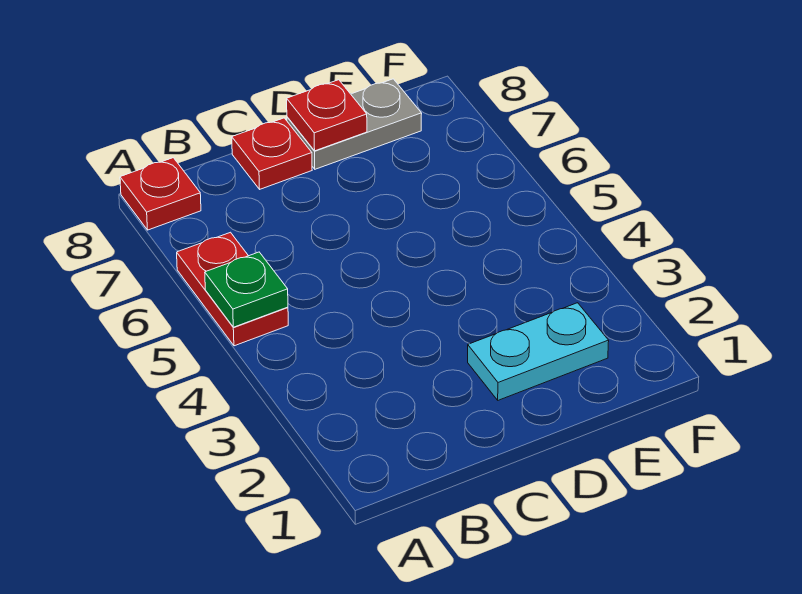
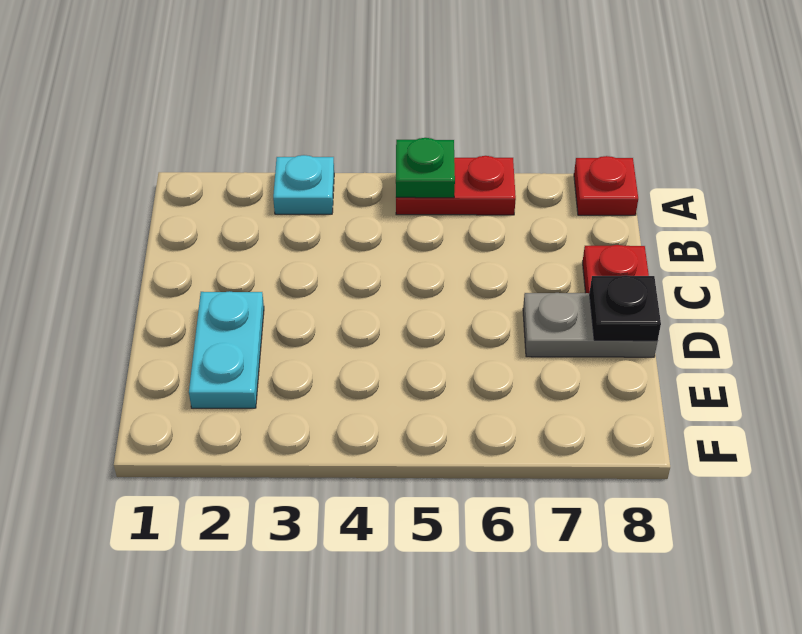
none -> cyan plate A3 level 1
grey plate D8:E8 level 1 -> grey plate D7:D8 level 1
red plate D8 level 2 -> black plate D8 level 2

